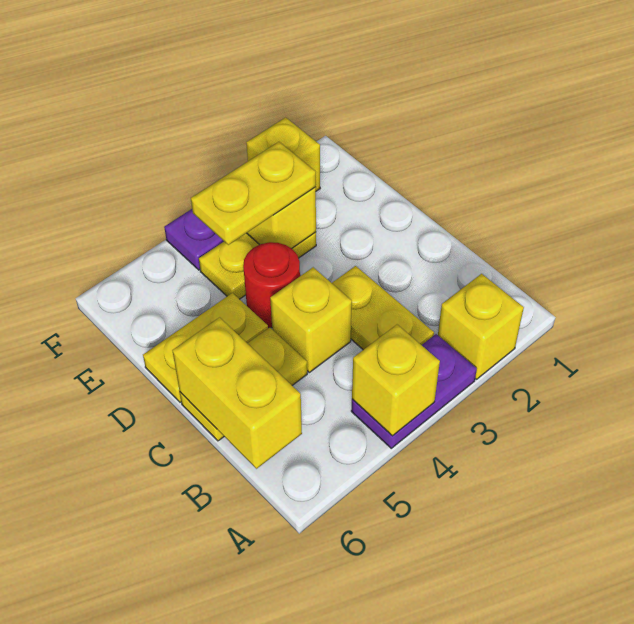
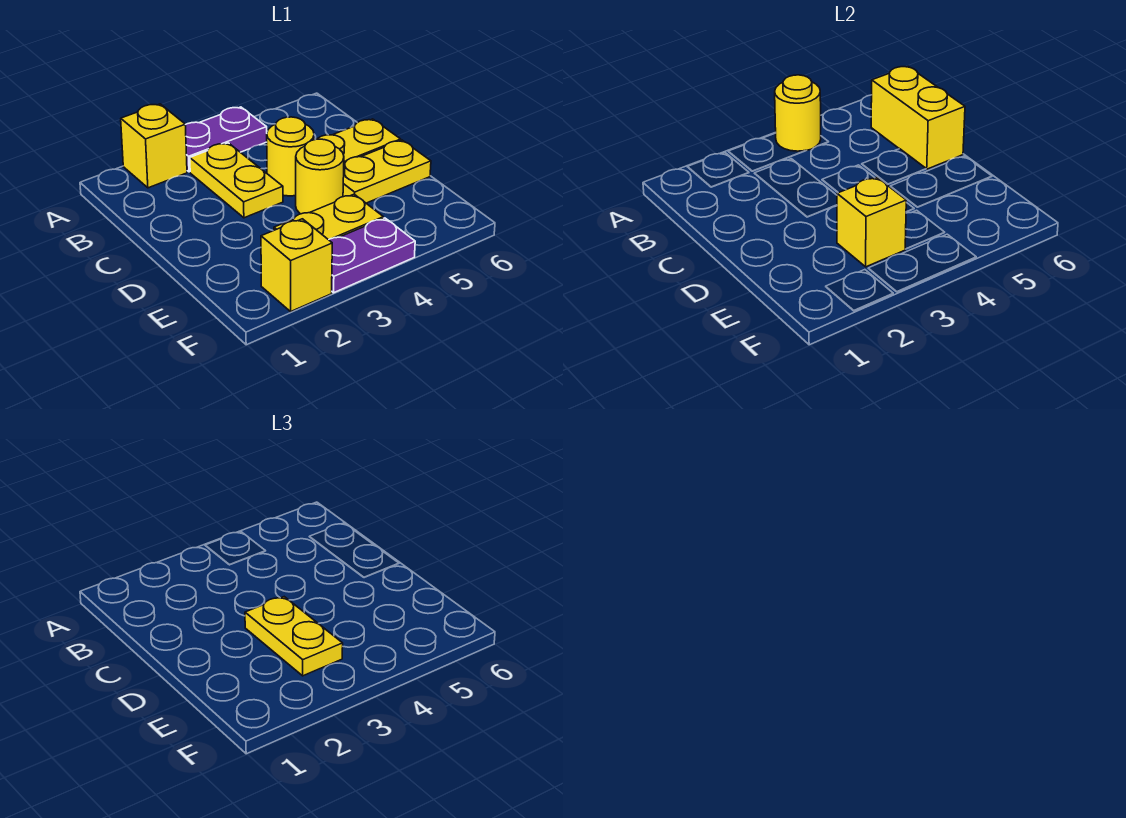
yellow brick A4 level 2 -> yellow round brick A4 level 2
yellow brick C4 level 1 -> yellow round brick C4 level 1
red round brick D4 level 1 -> yellow round brick D4 level 1
yellow plate E3:E4 level 3 -> yellow plate D3:E3 level 3

